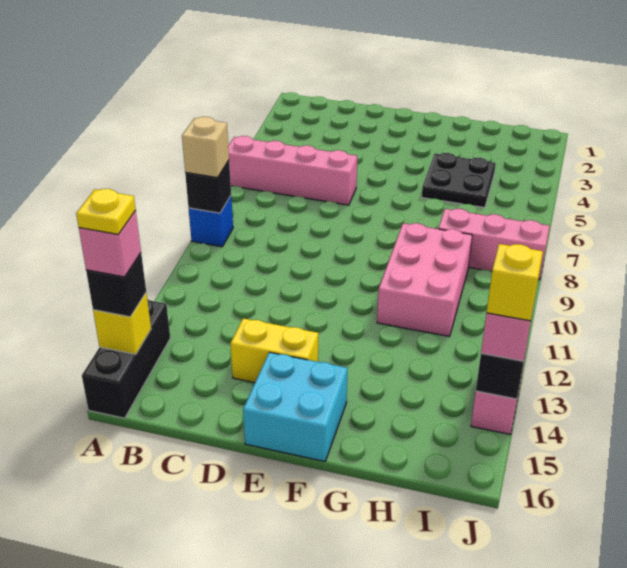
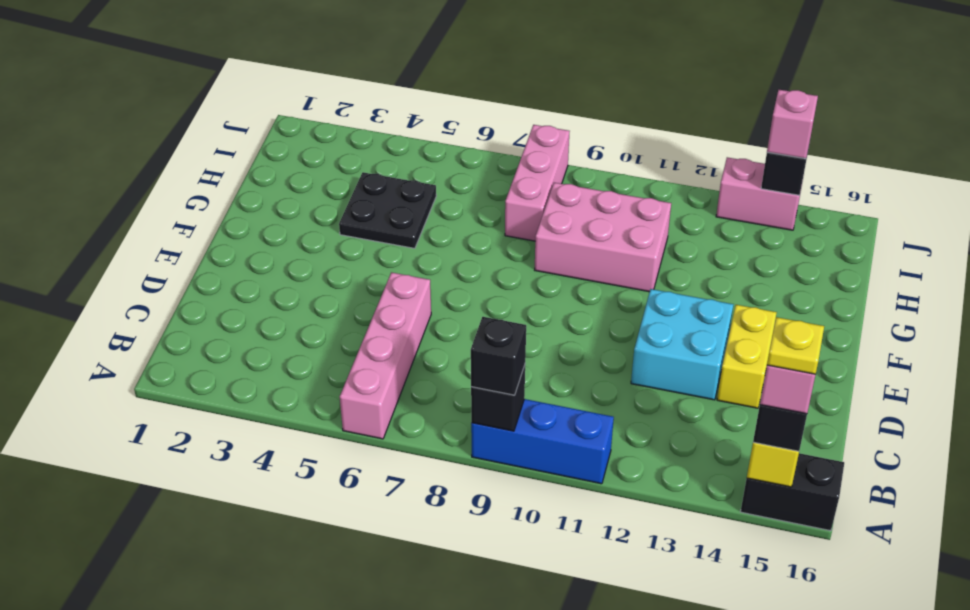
blue brick A9 level 1 -> blue brick A9:A11 level 1
tan brick A9 level 3 -> black brick A9 level 3
black brick A14:A16 level 1 -> black brick A15:A16 level 1
cyan brick E15:F16 level 1 -> cyan brick D12:E13 level 1
yellow brick J14 level 4 -> none

